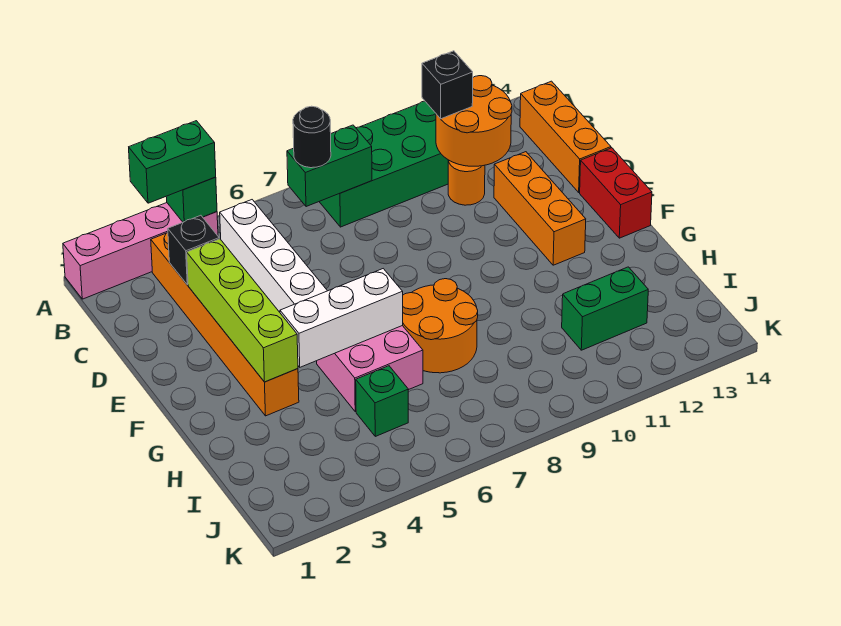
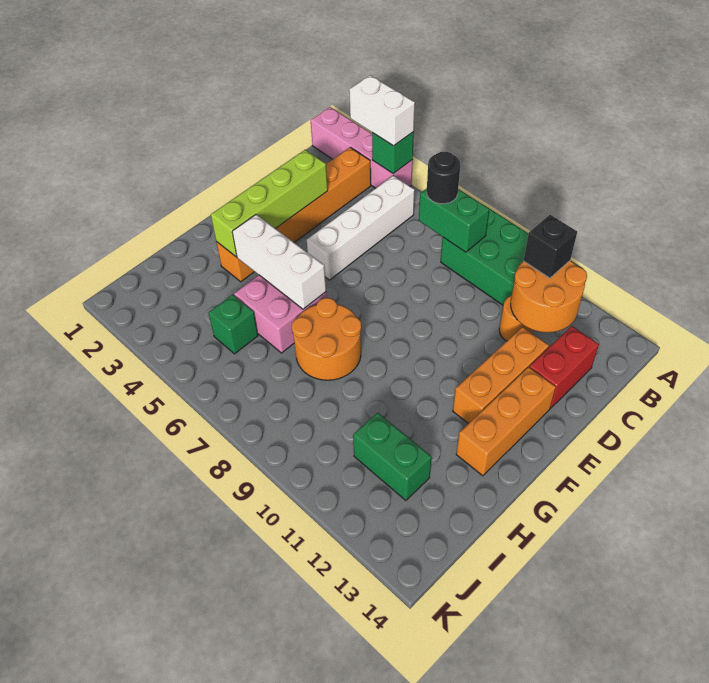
green brick A3:A4 level 3 -> white brick A3:A4 level 3
orange brick B14:D14 level 1 -> orange brick E13:G13 level 1
black brick C3 level 2 -> none
red brick E14:F14 level 1 -> red brick C13:D13 level 1

